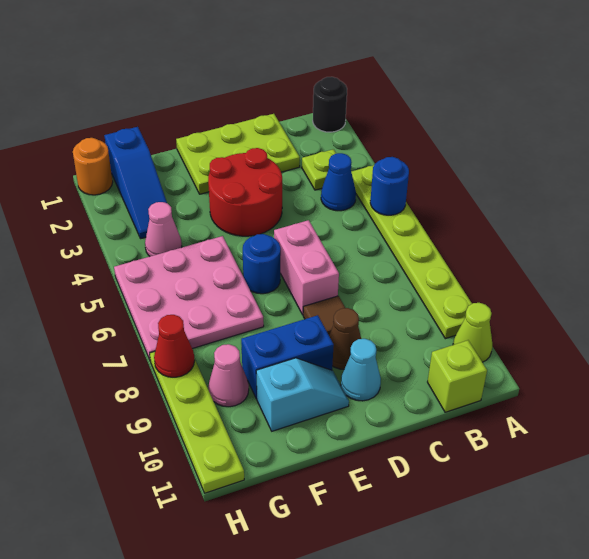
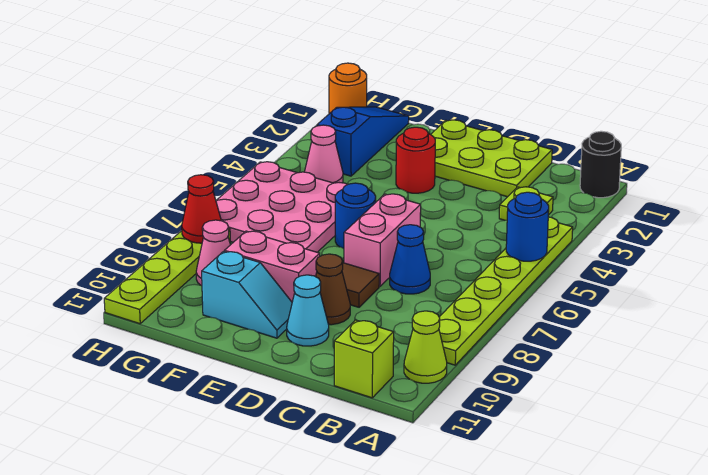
blue cone B4 level 1 -> blue cone C7 level 1
red round brick D3:E4 level 1 -> red round brick E3 level 1
blue brick E9:F9 level 1 -> pink brick E9:F9 level 1
blue slope G1:G3 level 1 top 1 -> blue slope G1:G3 level 1 top 3

